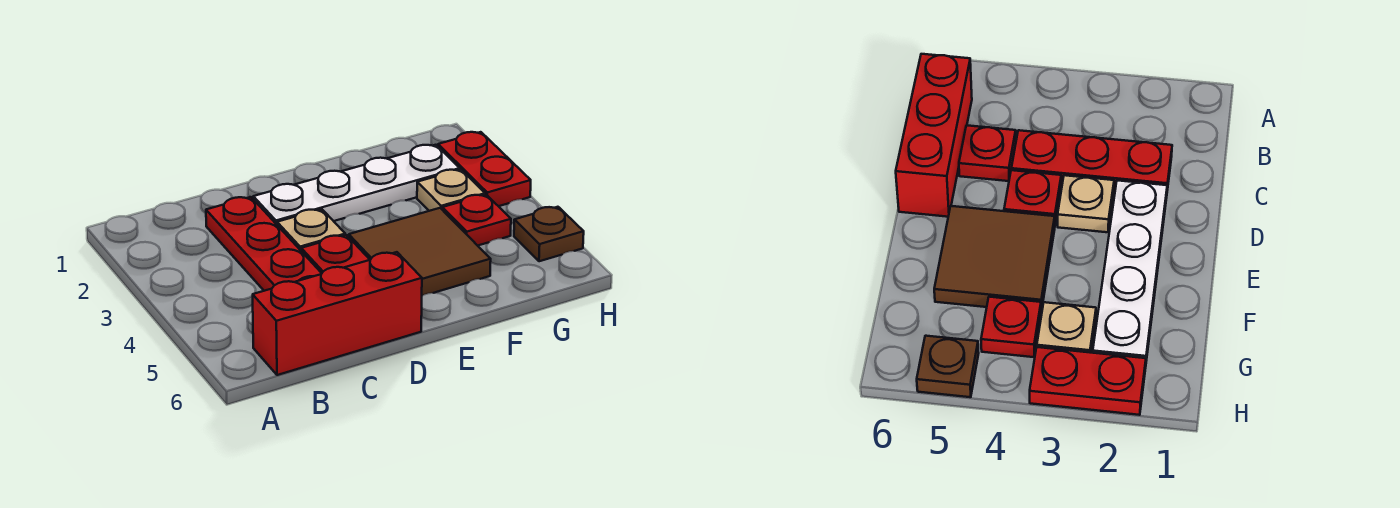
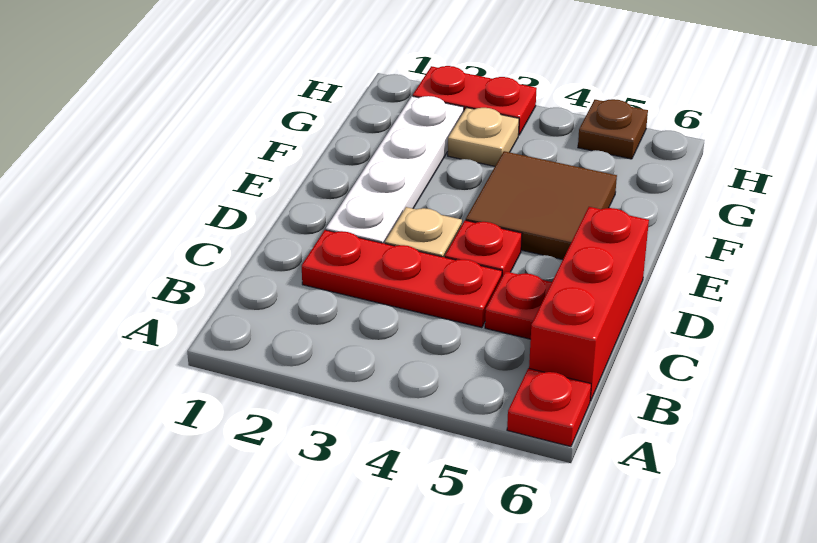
red plate G4 level 1 -> red plate A6 level 1

